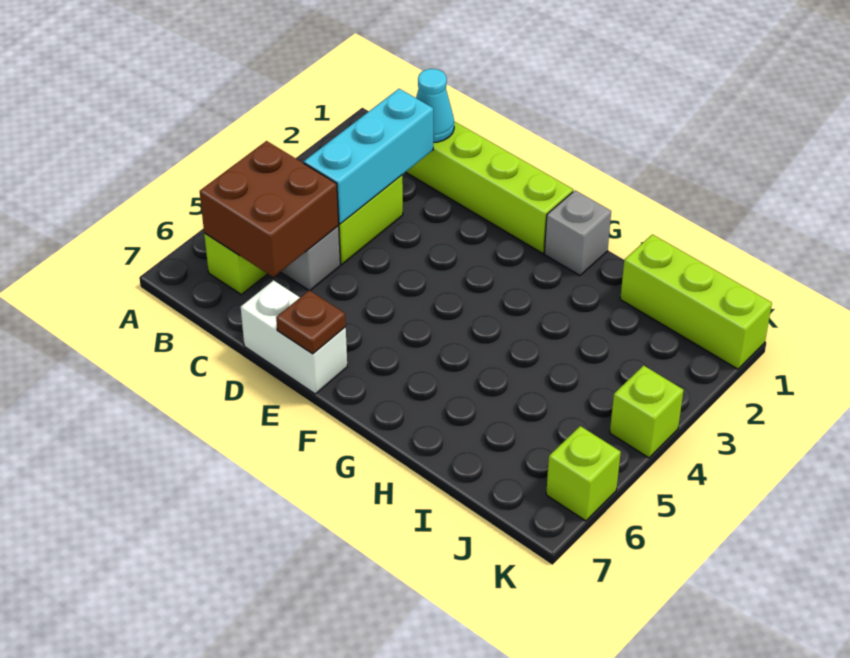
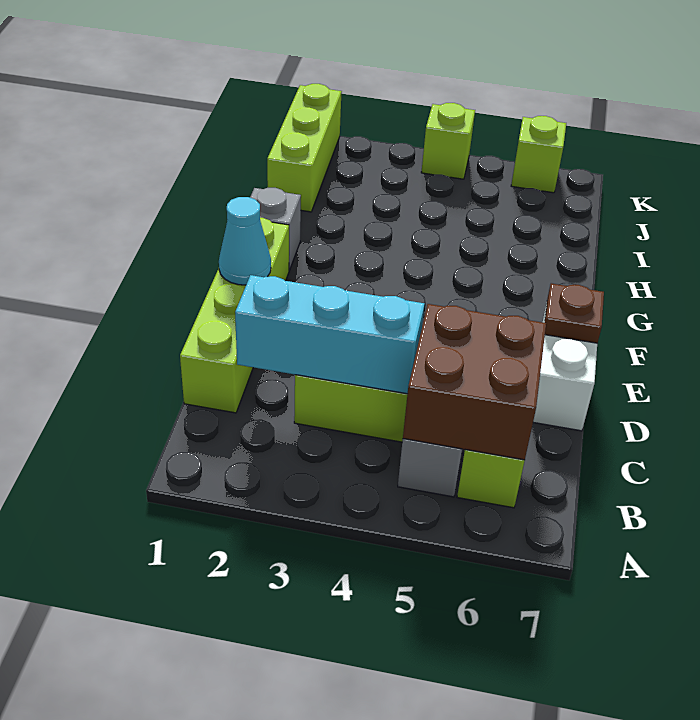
cyan cone C1 level 2 -> cyan cone E1 level 2

